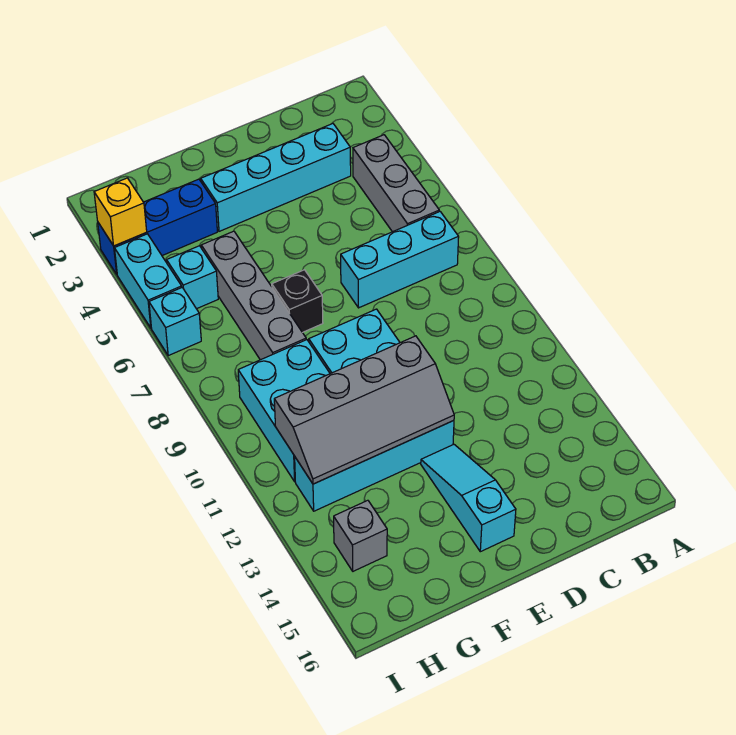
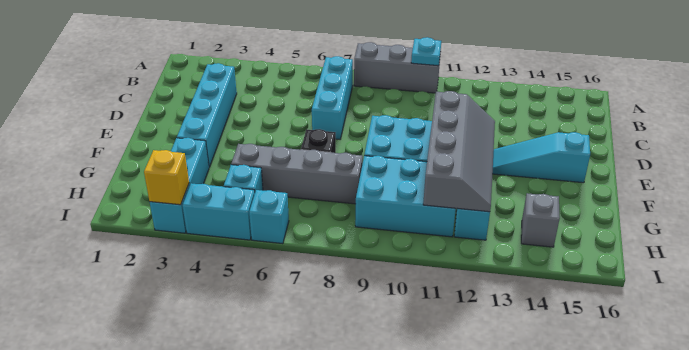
none -> cyan plate A10 level 2
grey brick B4:B6 level 1 -> grey brick A8:A10 level 1
blue brick G3:I3 level 1 -> cyan brick G3:I3 level 1

